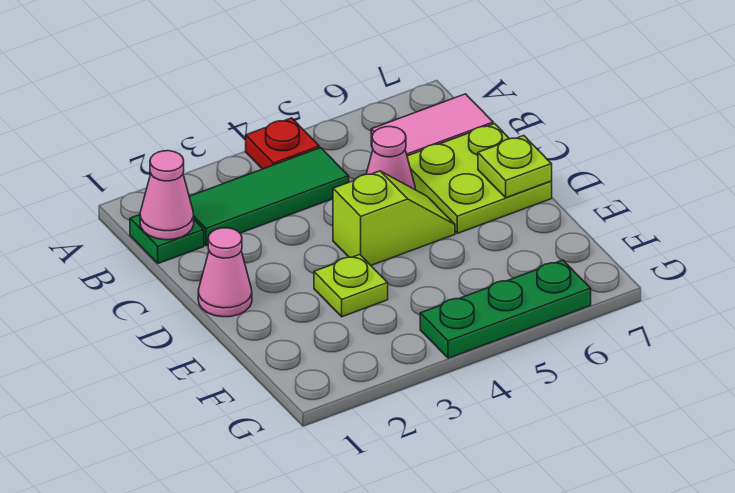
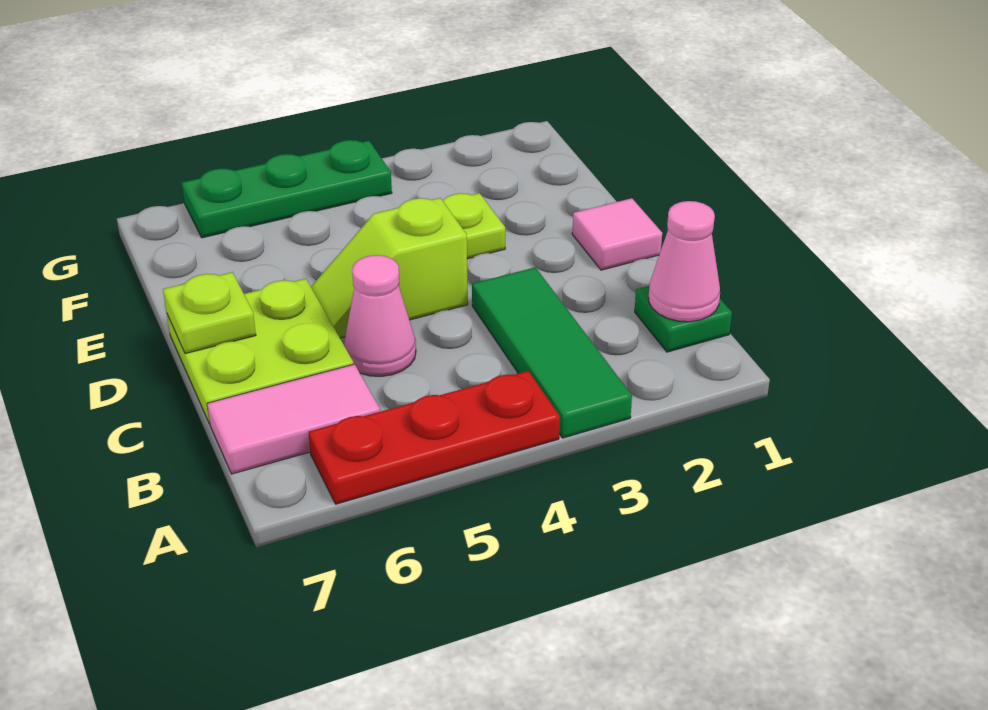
red plate A4 level 1 -> red plate A4:A6 level 1
green tile B2:B4 level 1 -> green tile A3:C3 level 1
pink cone D1 level 1 -> pink tile D1 level 1

